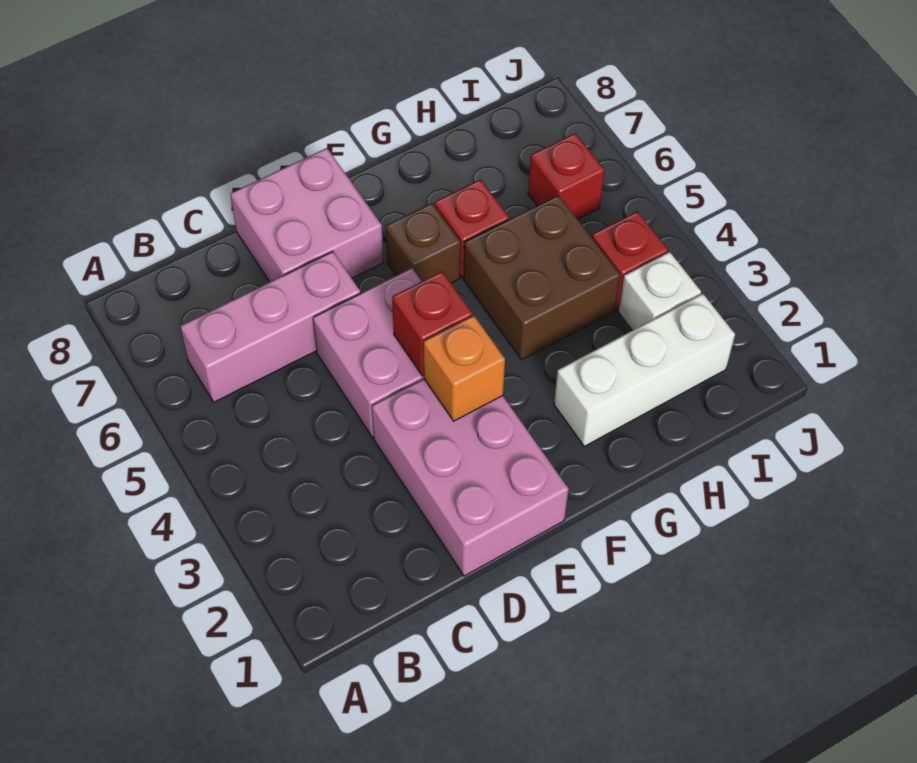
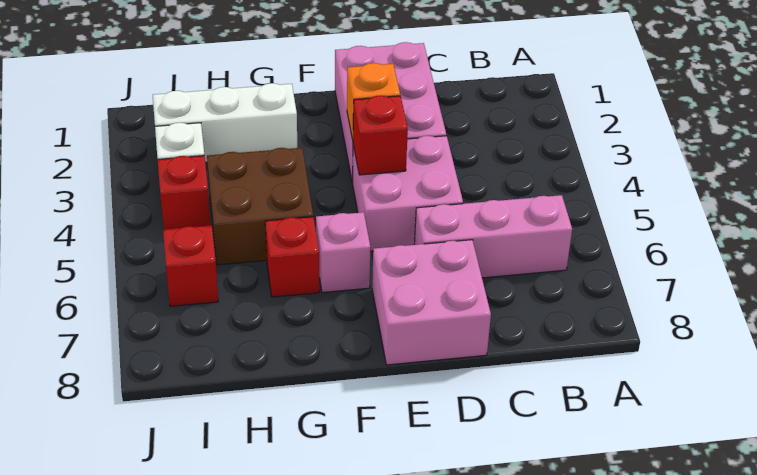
brown brick F6 level 1 -> pink brick F6 level 1

